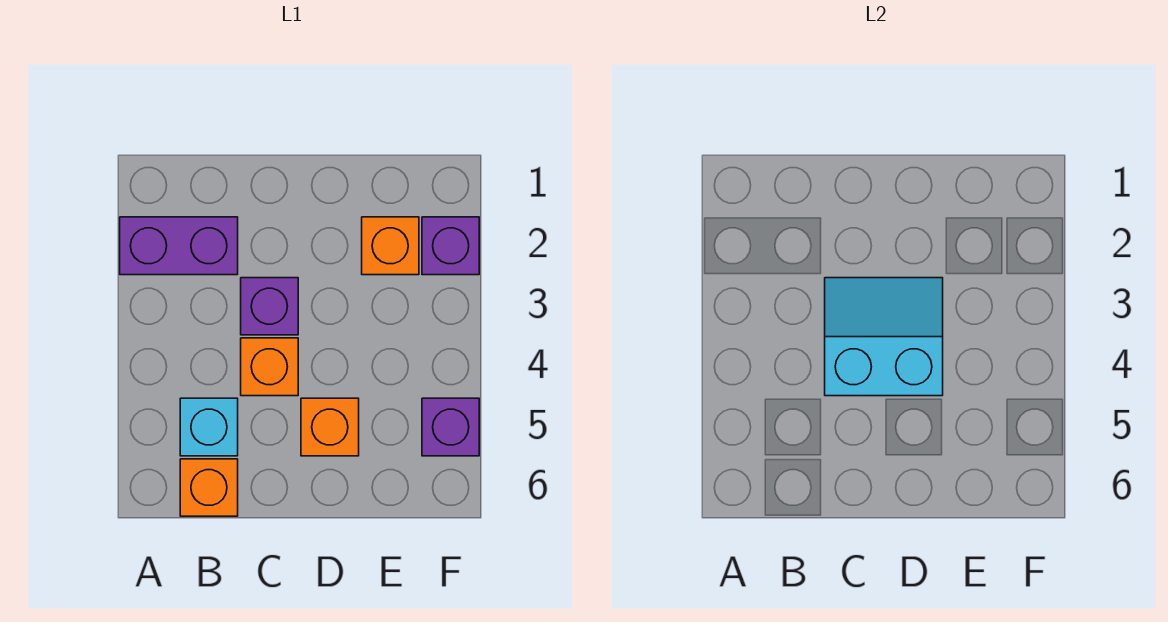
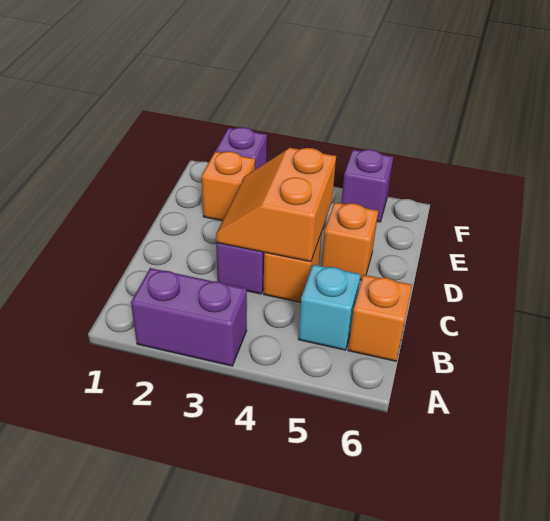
purple brick A2:B2 level 1 -> purple brick A2:A3 level 1
cyan slope C3:D4 level 2 top 4 -> orange slope C3:D4 level 2 top 4

